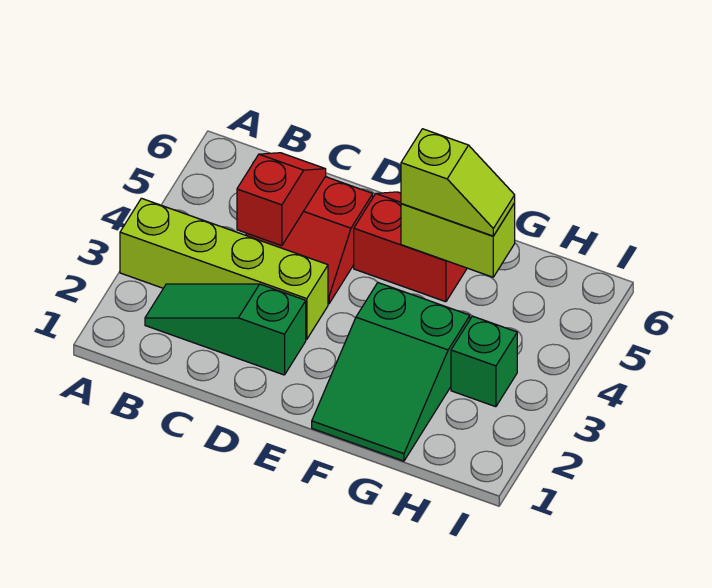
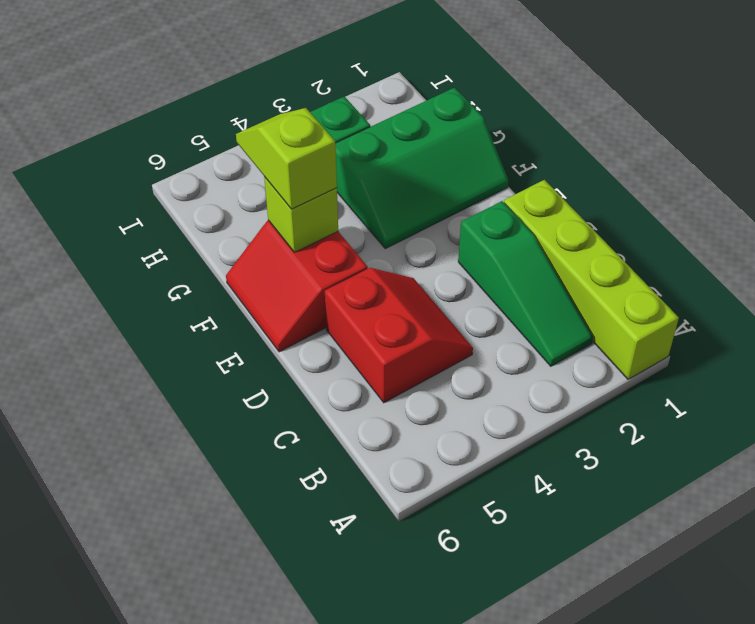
lime brick A3:D3 level 1 -> lime brick A1:D1 level 1
red slope C4:C5 level 2 top 4 -> none
green slope F1:G3 level 1 top 3 -> green slope F1:G3 level 1 top G
lime brick F5:G5 level 2 -> lime brick F5 level 2

